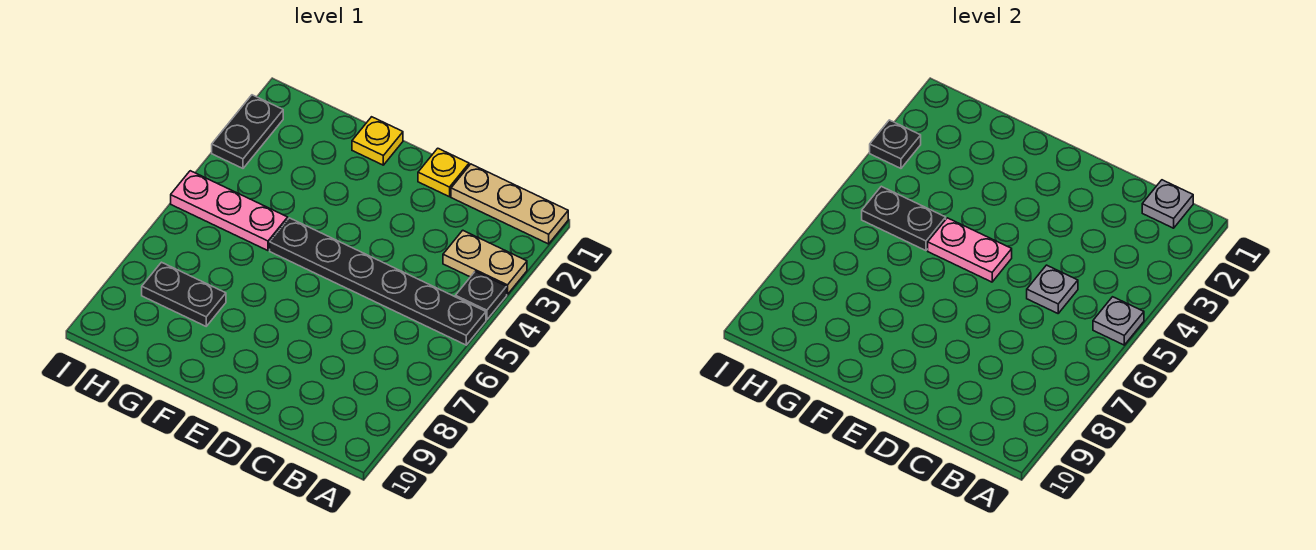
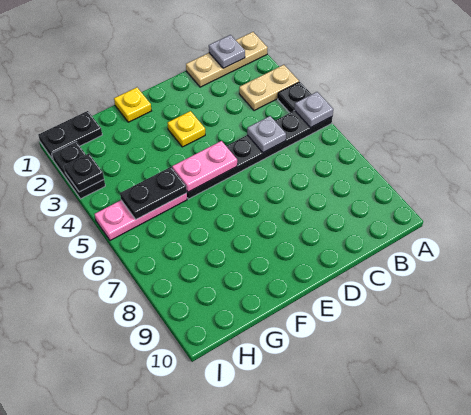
yellow plate D1 level 1 -> yellow plate E3 level 1
black plate G8:H8 level 1 -> black plate H1:I1 level 1

